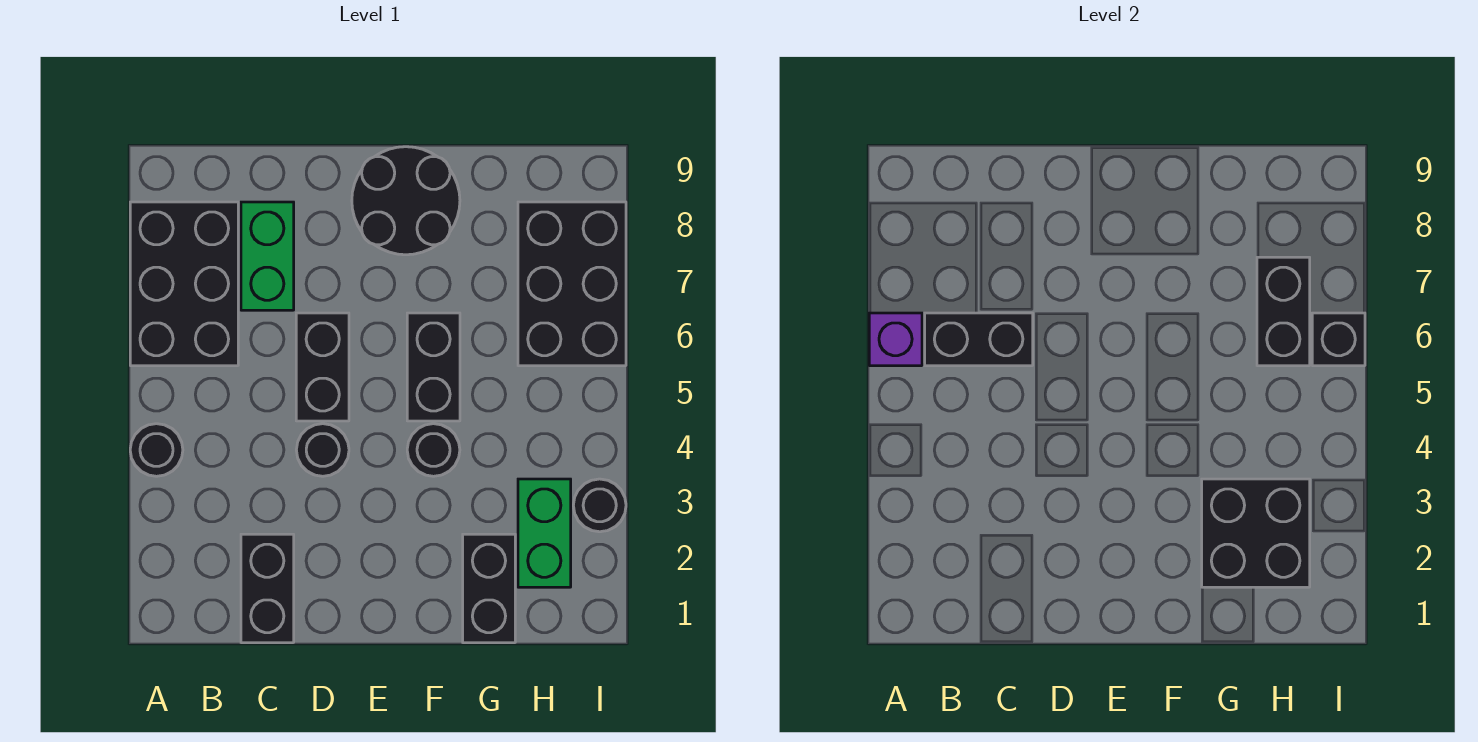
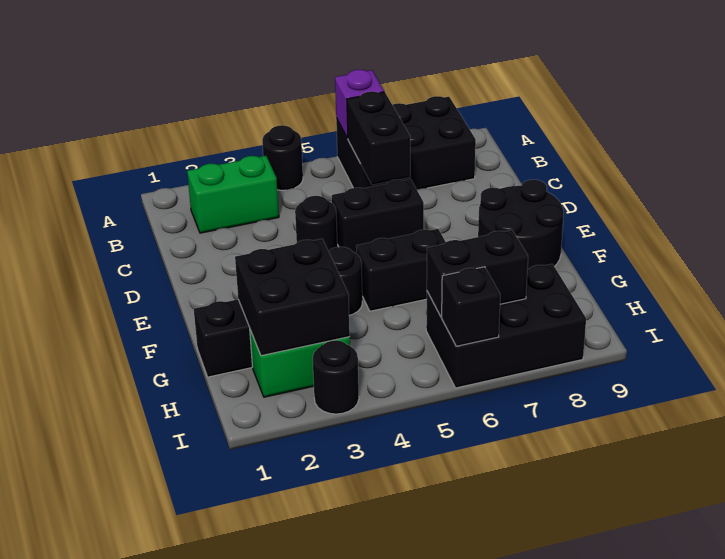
black brick C1:C2 level 1 -> none
green brick C7:C8 level 1 -> green brick B2:B3 level 1

